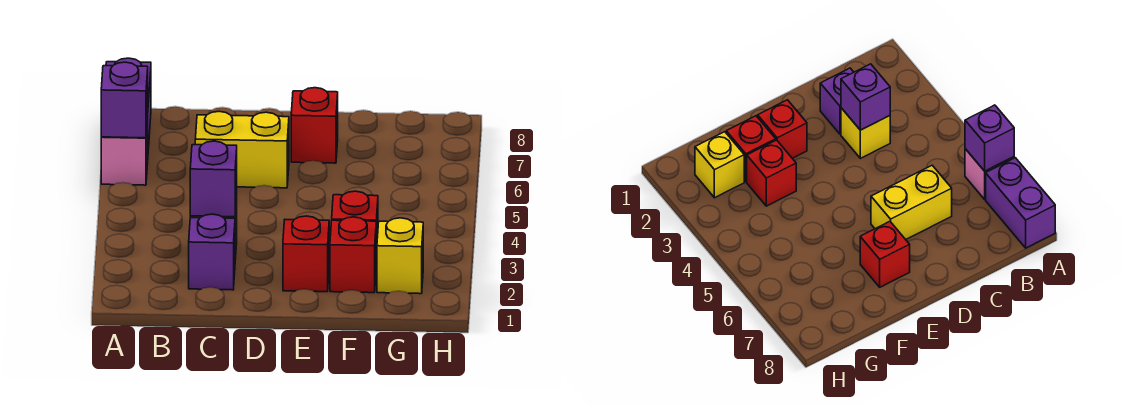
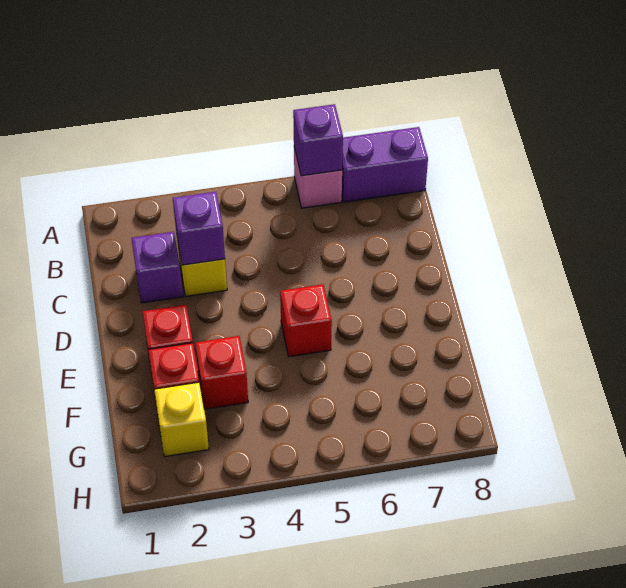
yellow brick C6:D6 level 1 -> none
red brick E7 level 1 -> red brick E5 level 1

